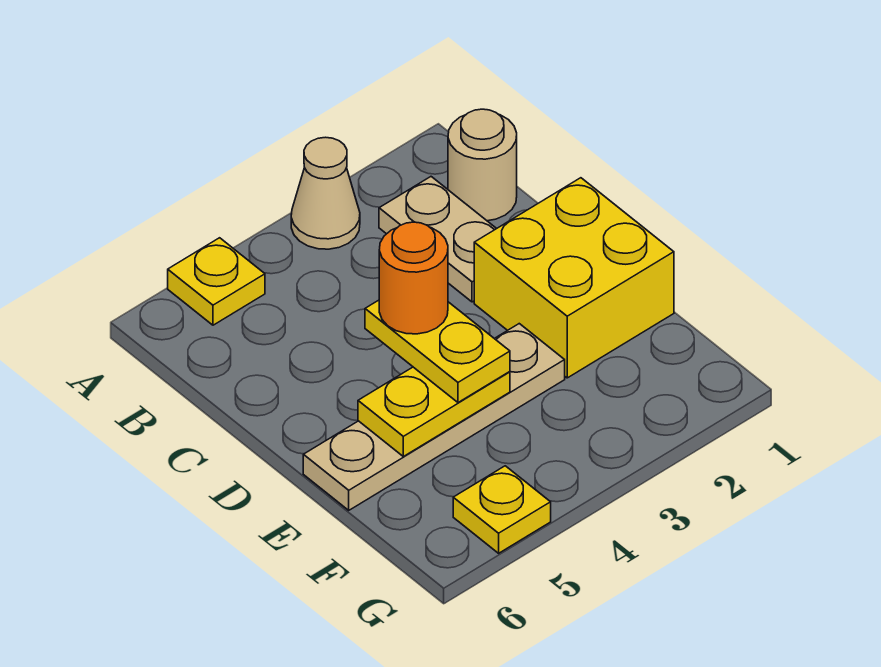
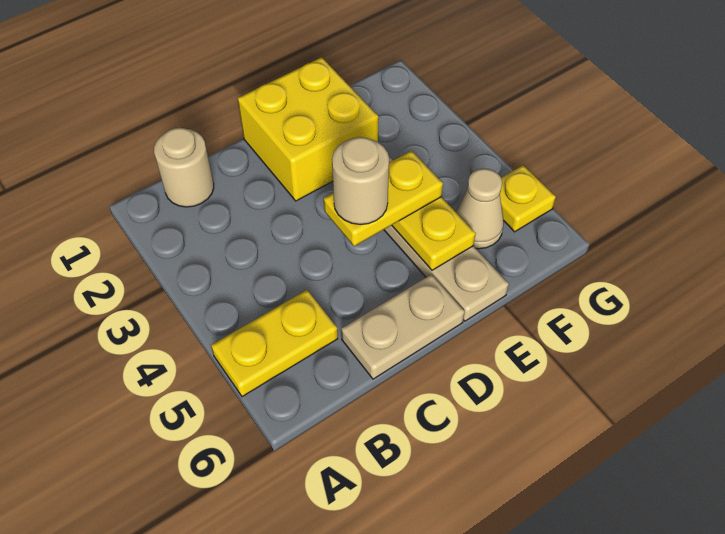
tan cone A3 level 1 -> tan cone F5 level 1
yellow plate A5 level 1 -> yellow plate A5:B5 level 1
tan plate B2:C2 level 1 -> tan plate C6:D6 level 1
orange round brick D4 level 4 -> tan round brick D4 level 4

